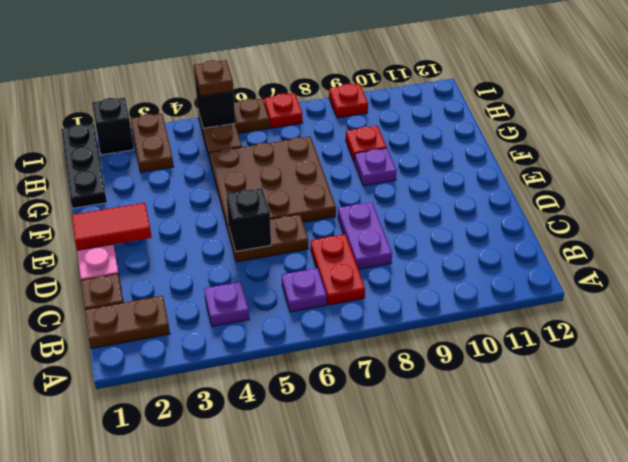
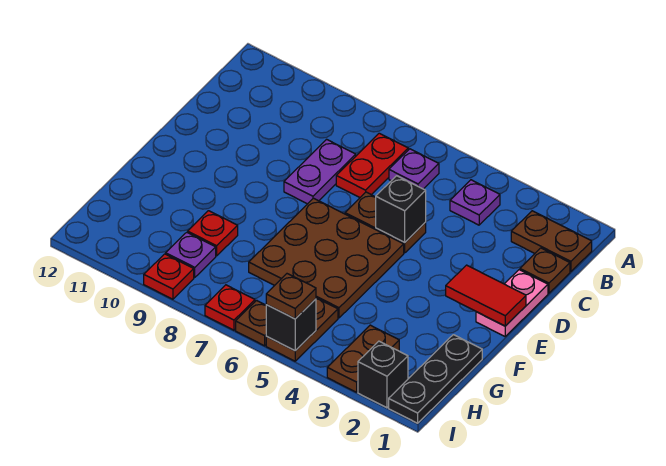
purple plate F9 level 1 -> purple plate H9 level 1

